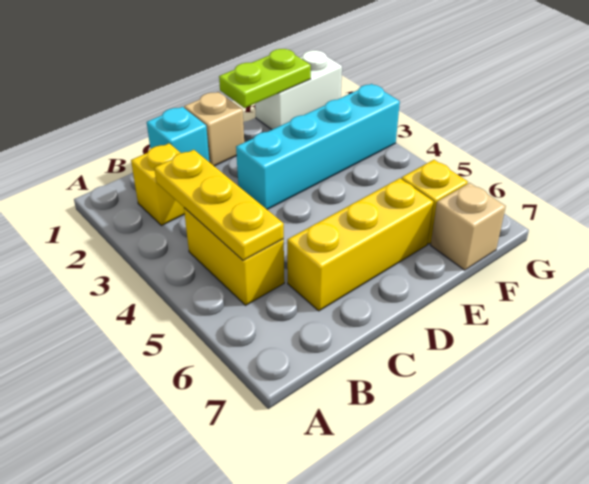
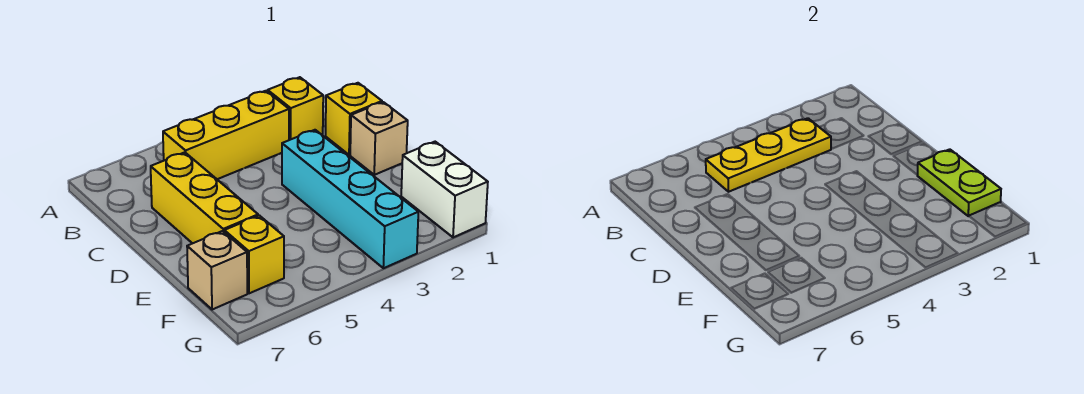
yellow brick B4:B5 level 1 -> yellow brick B3:B5 level 1
cyan brick C1 level 1 -> yellow brick C1 level 1

